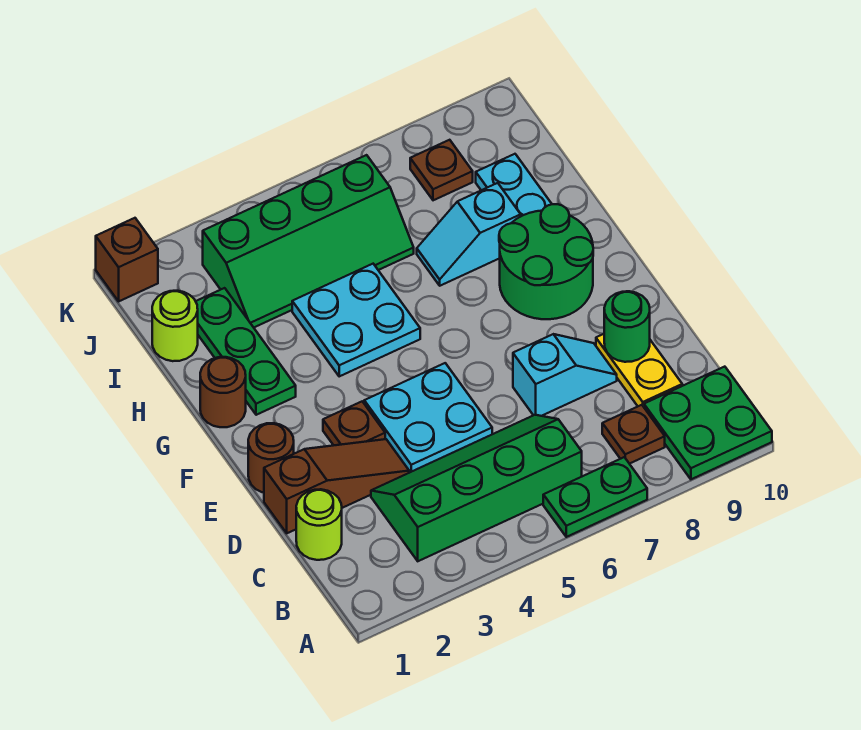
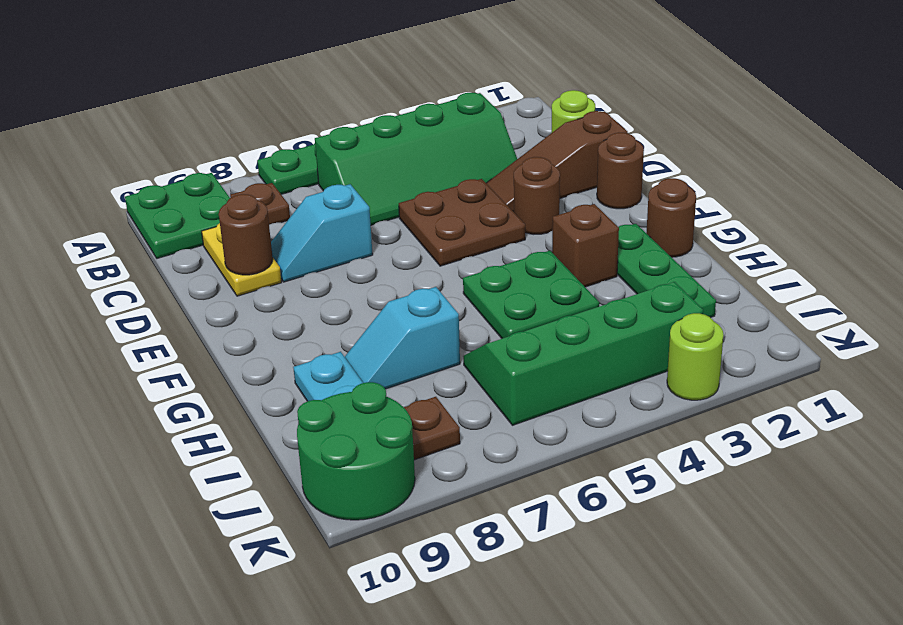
cyan plate D4:E5 level 1 -> brown plate D4:E5 level 1
green round brick D9 level 2 -> brown round brick D9 level 2
brown plate E3 level 1 -> brown round brick E3 level 1
green round brick F8:G9 level 1 -> green round brick J9:K10 level 1
cyan plate G4:H5 level 1 -> green plate G4:H5 level 1
cyan slope H7:H8 level 1 top 8 -> cyan slope H7:H8 level 1 top 7
lime round brick I1 level 1 -> lime round brick K3 level 1
brown brick K1 level 1 -> brown brick G3 level 1

